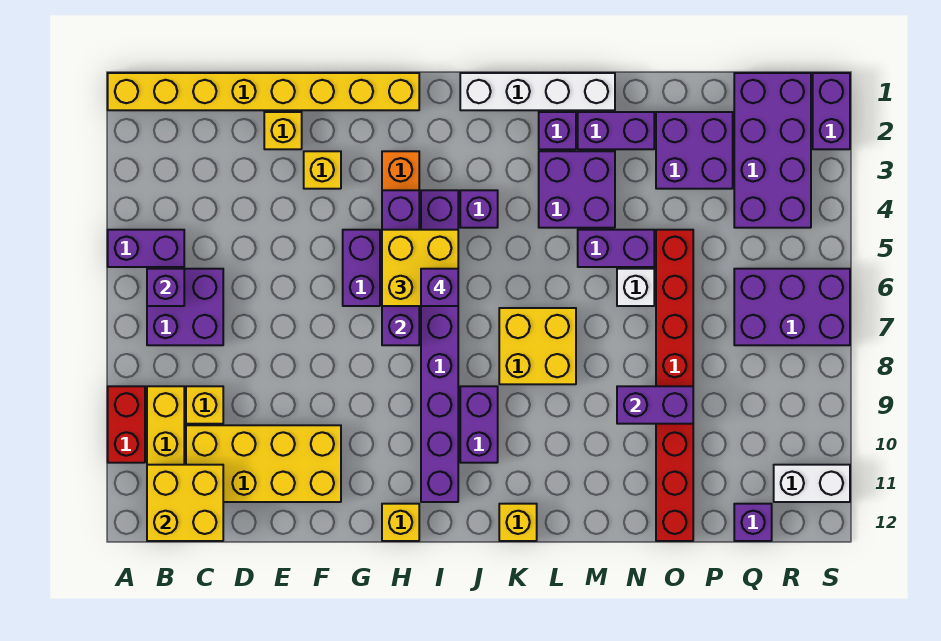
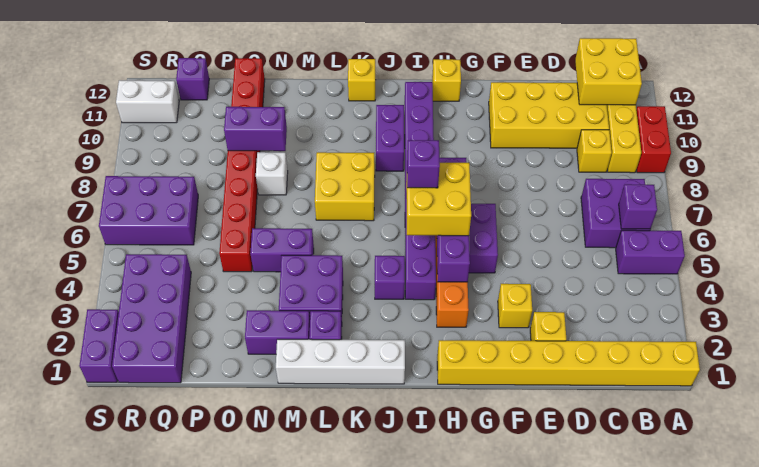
white brick N6 level 1 -> white brick N8 level 1
purple brick O2:P3 level 1 -> none

